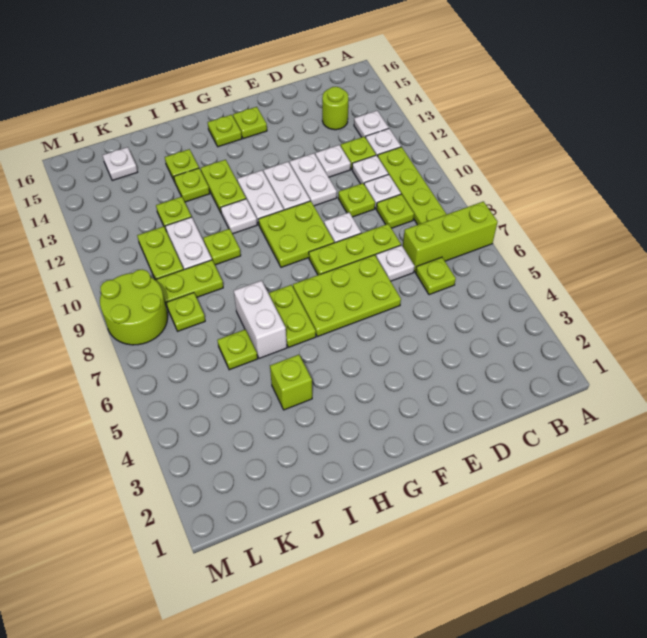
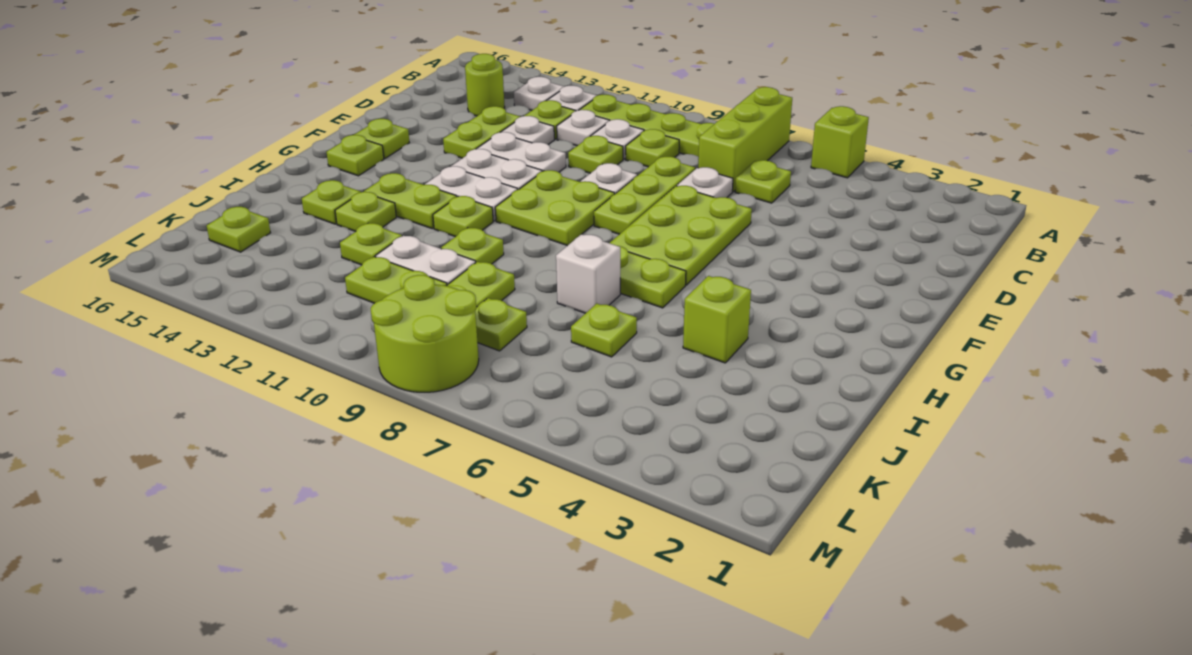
none -> lime brick A5 level 1
none -> lime plate D13:E13 level 1
white plate H11 level 1 -> lime plate H11 level 1
white brick I6:I7 level 1 -> white brick I7 level 1
white plate K15 level 1 -> lime plate K15 level 1

